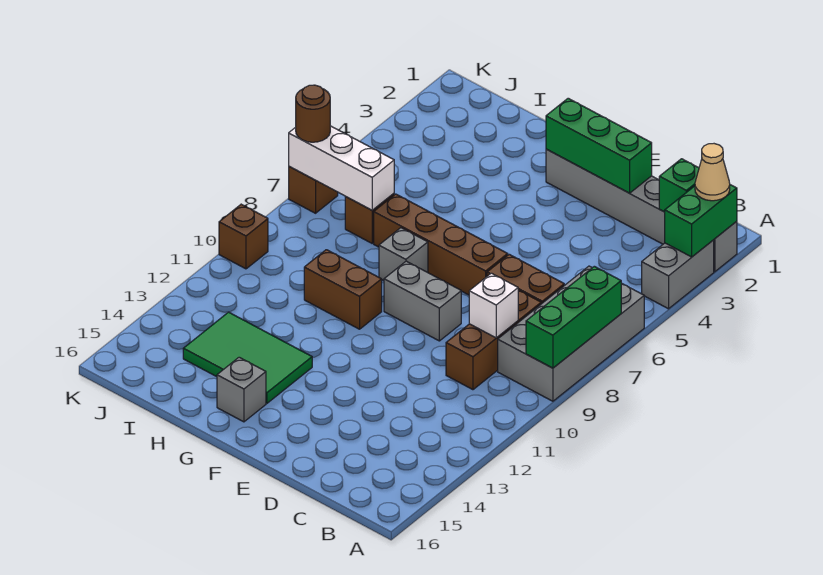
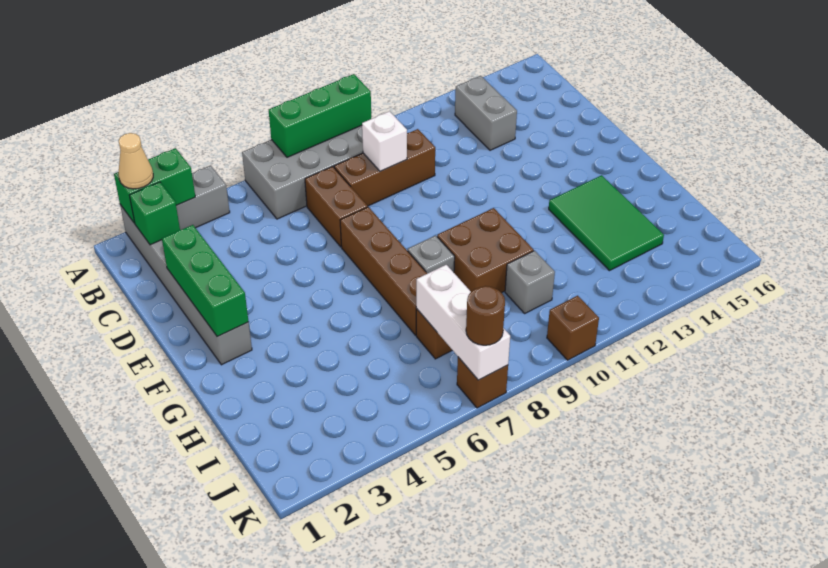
grey brick E9:F9 level 1 -> grey brick B13:C13 level 1
brown brick G10:H10 level 1 -> brown brick G9:H10 level 1
grey brick G15 level 1 -> grey brick I10 level 1

